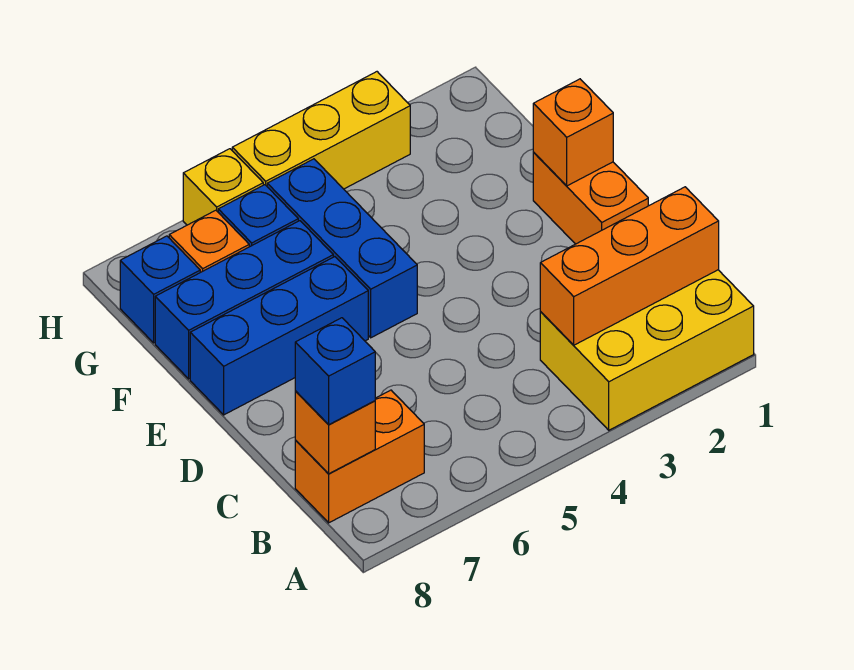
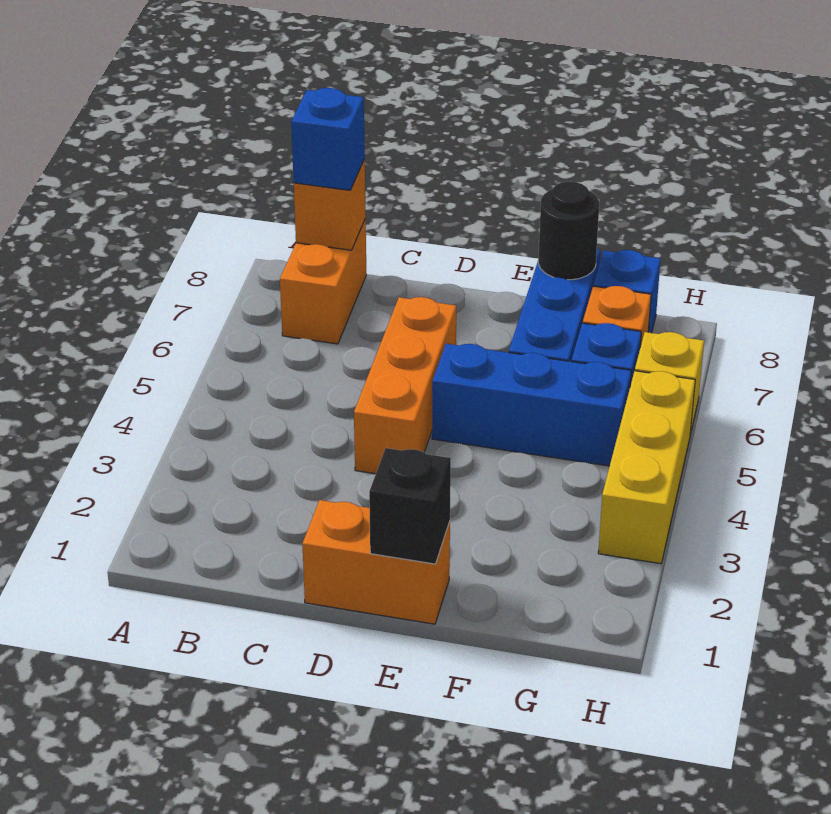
yellow brick A1:B3 level 1 -> none
orange brick B1:B3 level 2 -> orange brick D4:D6 level 1
orange brick E1 level 2 -> black brick E1 level 2
blue brick E6:E8 level 1 -> none
none -> black round brick F8 level 2

